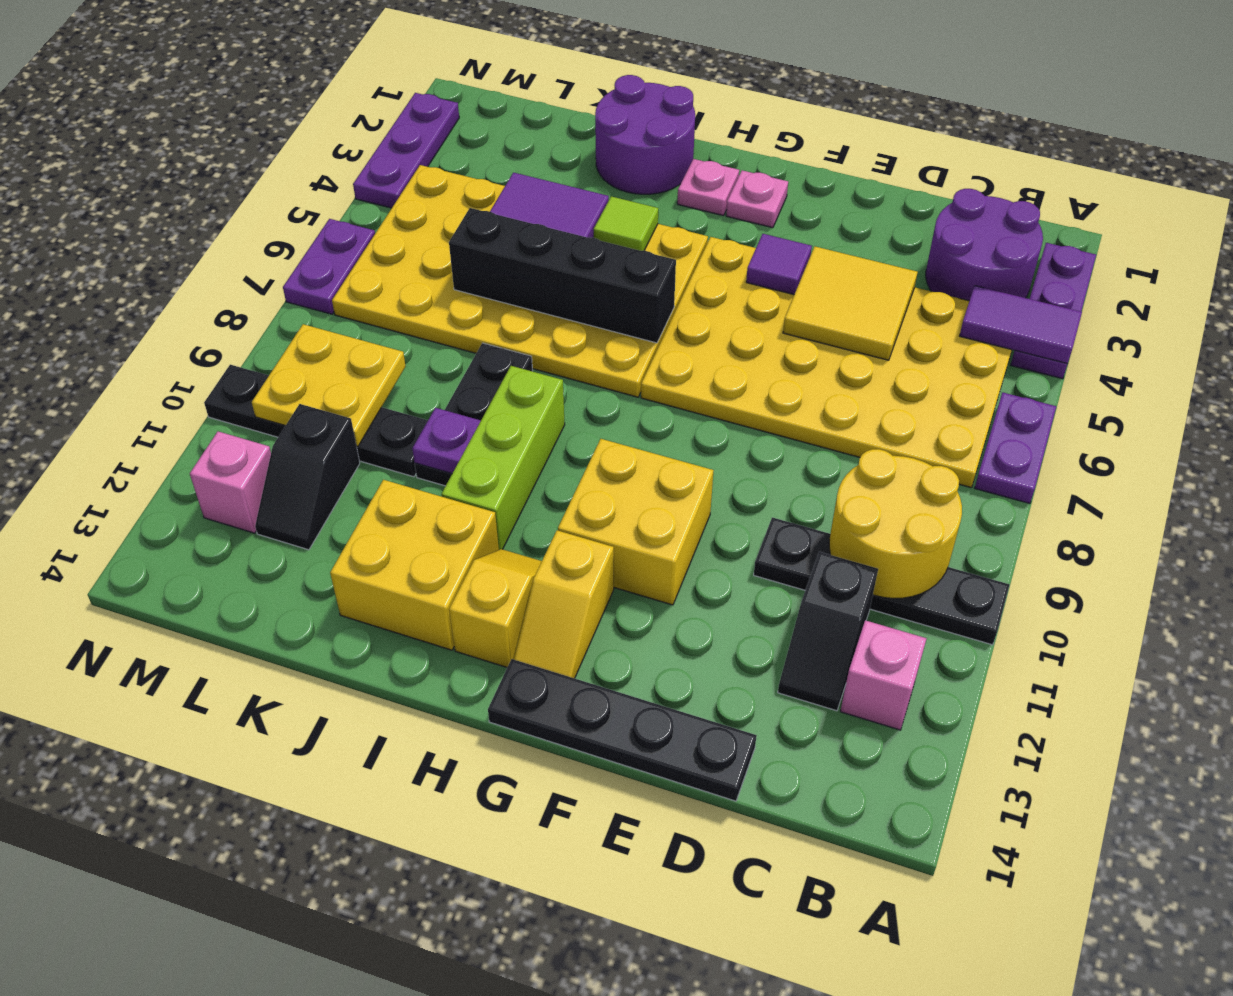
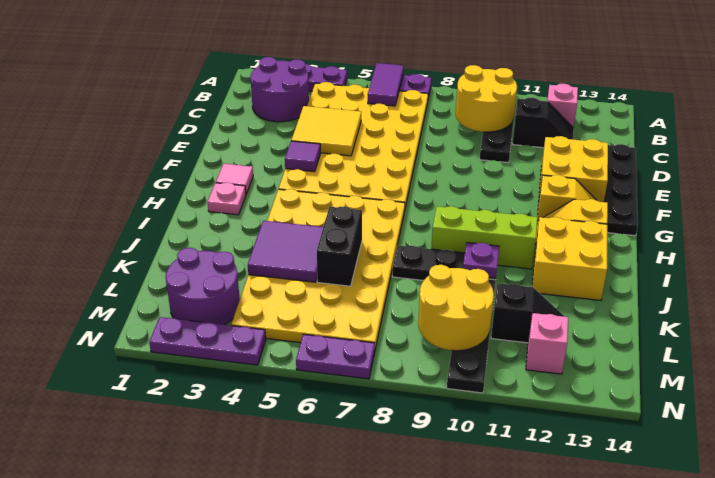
purple tile A4:B4 level 2 -> purple tile A6:B6 level 2
yellow brick F10:G11 level 1 -> yellow brick E12:F13 level 1
pink plate G2 level 1 -> pink tile G2 level 1
black brick H6:K6 level 2 -> black brick J6:K6 level 2
purple round brick I1:J2 level 1 -> purple round brick L2:M3 level 1
lime tile I4 level 2 -> none
yellow plate L9:M10 level 2 -> yellow round brick L9:M10 level 2

